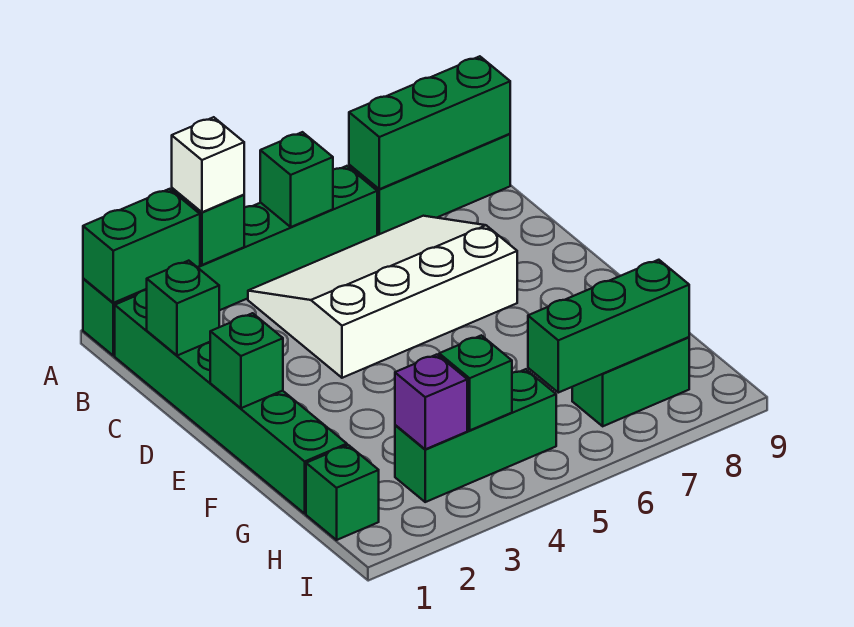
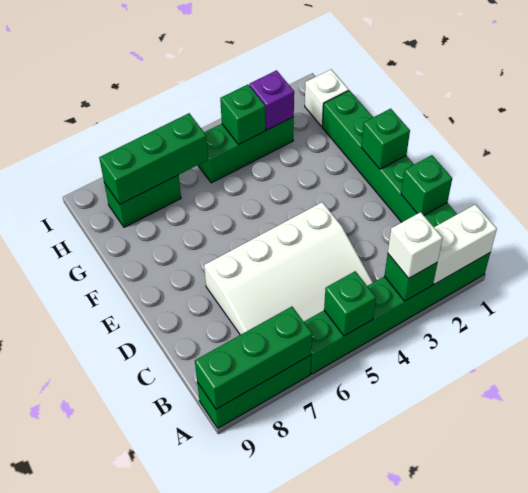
green brick A1:A2 level 2 -> white brick A1:A2 level 2
green brick H1 level 1 -> white brick H1 level 1

